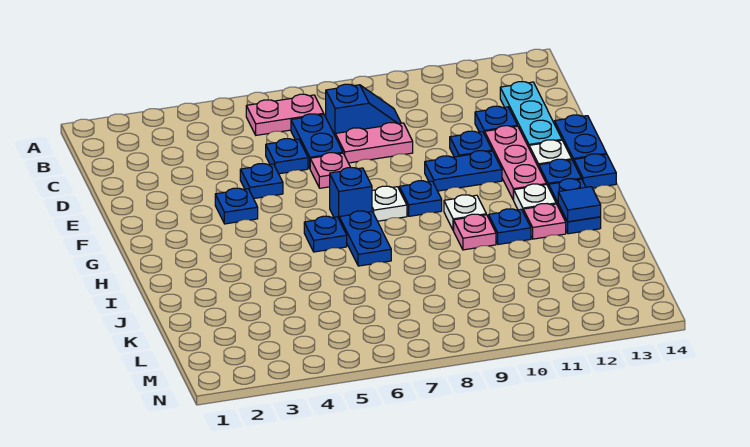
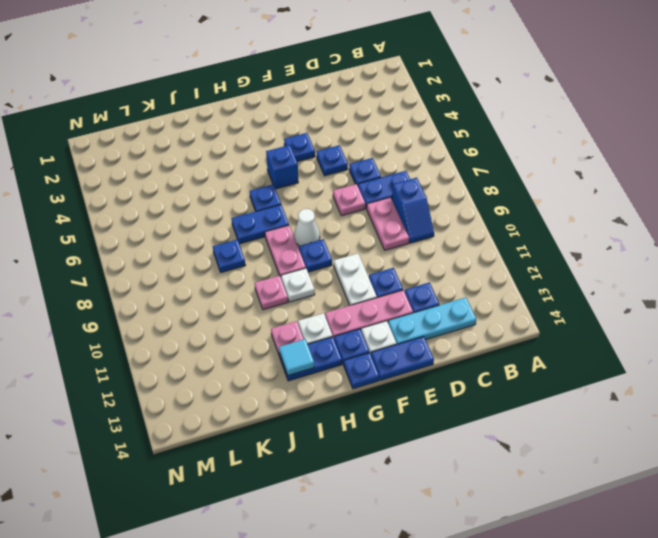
pink plate B6:B7 level 1 -> pink plate H8:H9 level 1
blue plate F10:F11 level 1 -> white plate F10:F11 level 1
blue brick G7 level 1 -> blue brick G5 level 1
white plate G8 level 1 -> white cone G8 level 1
blue plate I11 level 1 -> blue plate J8 level 1
blue tile I13 level 2 -> cyan tile I13 level 2

